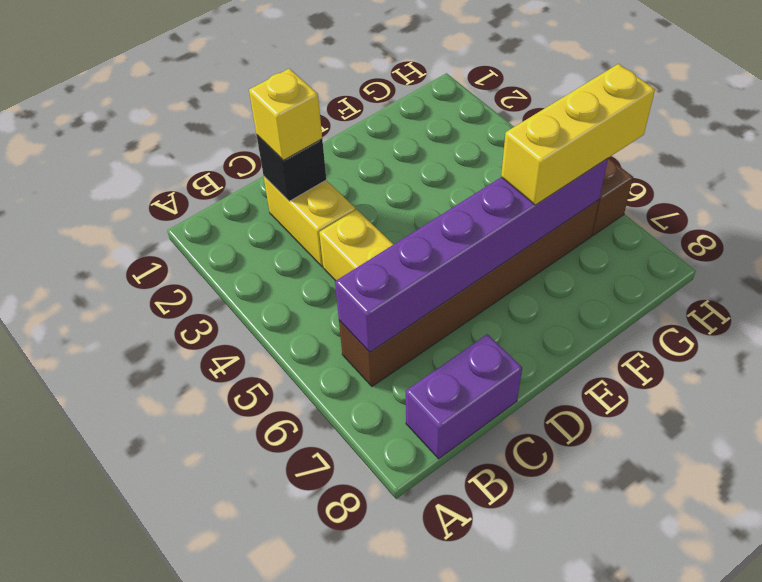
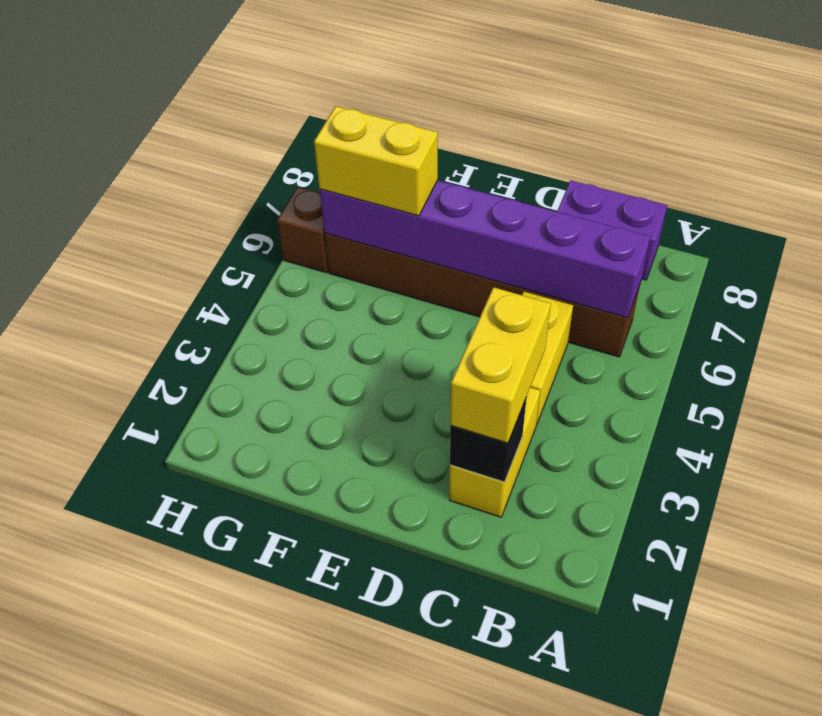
yellow brick C2 level 3 -> yellow brick C2:C3 level 3
yellow brick F6:H6 level 3 -> yellow brick F6:G6 level 3

